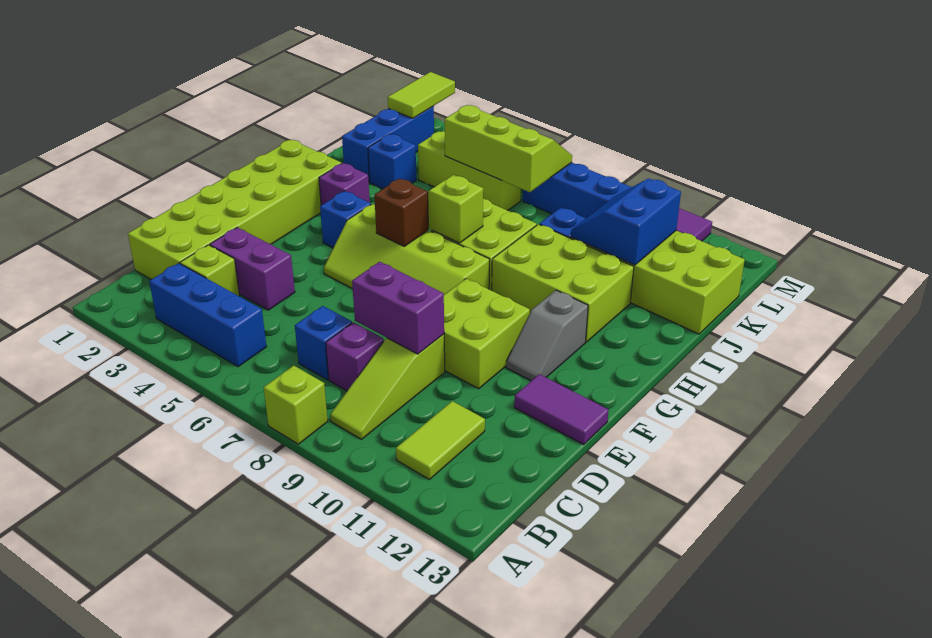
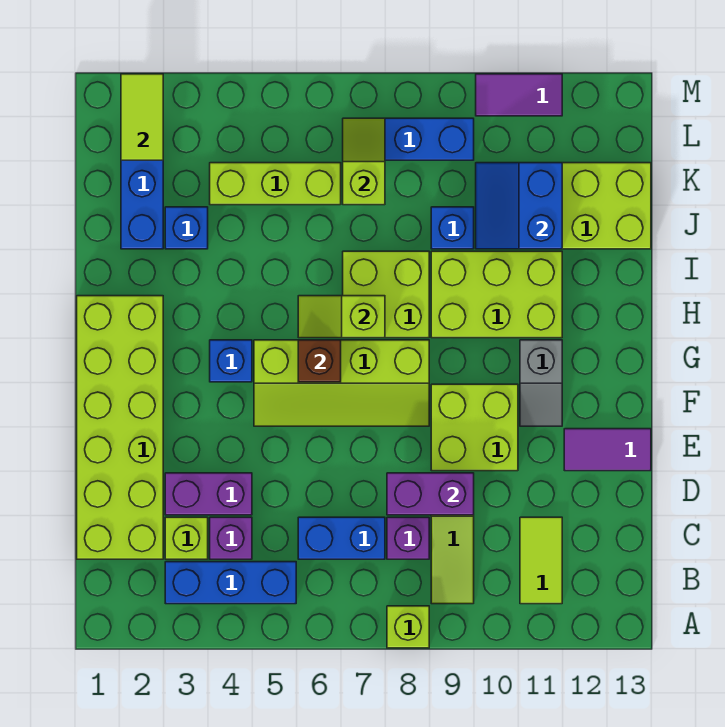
blue brick C7 level 1 -> blue brick C6:C7 level 1
purple brick H3 level 1 -> purple brick C4 level 1
lime slope K5:L7 level 2 top K -> lime slope K7:L7 level 2 top K

